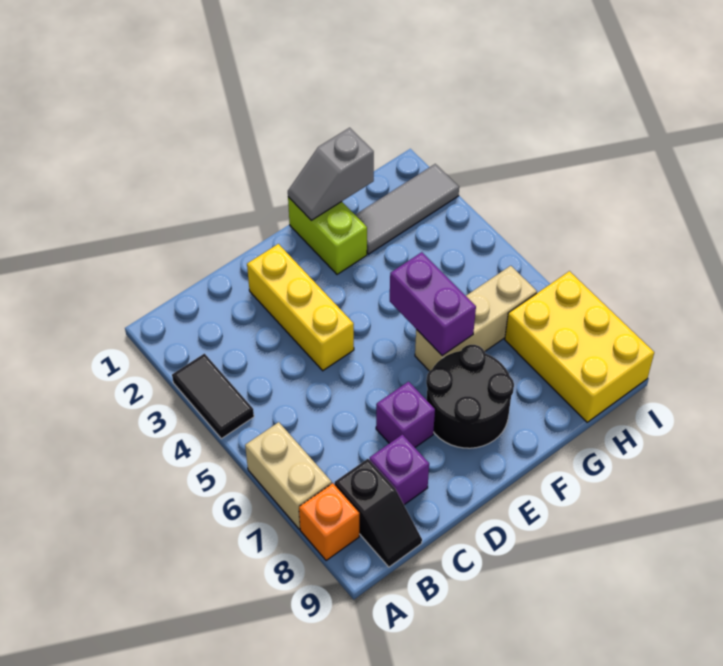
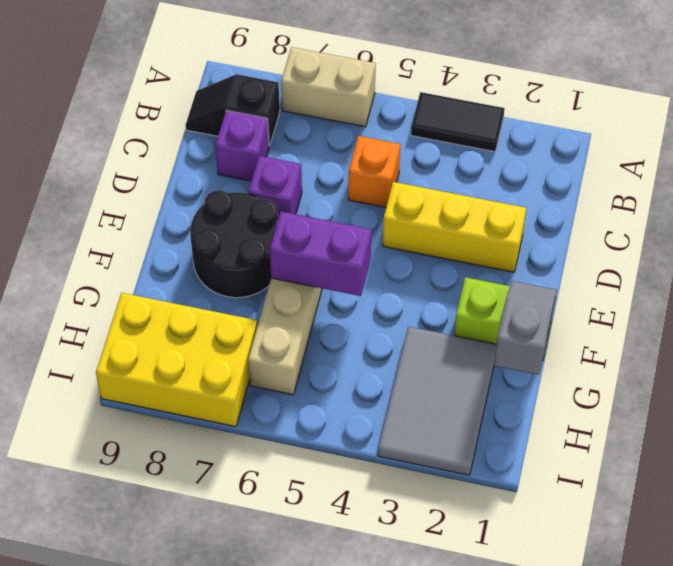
orange brick A8 level 1 -> orange brick C5 level 1
grey tile G2:I2 level 1 -> grey tile G2:I3 level 1

